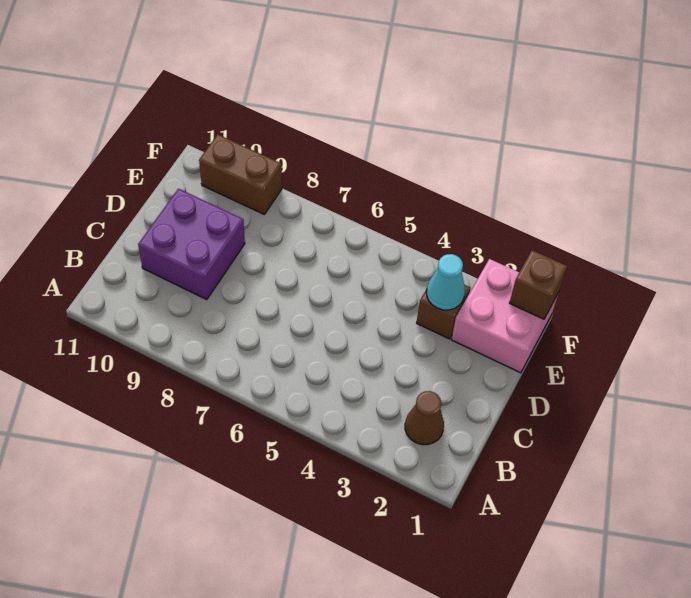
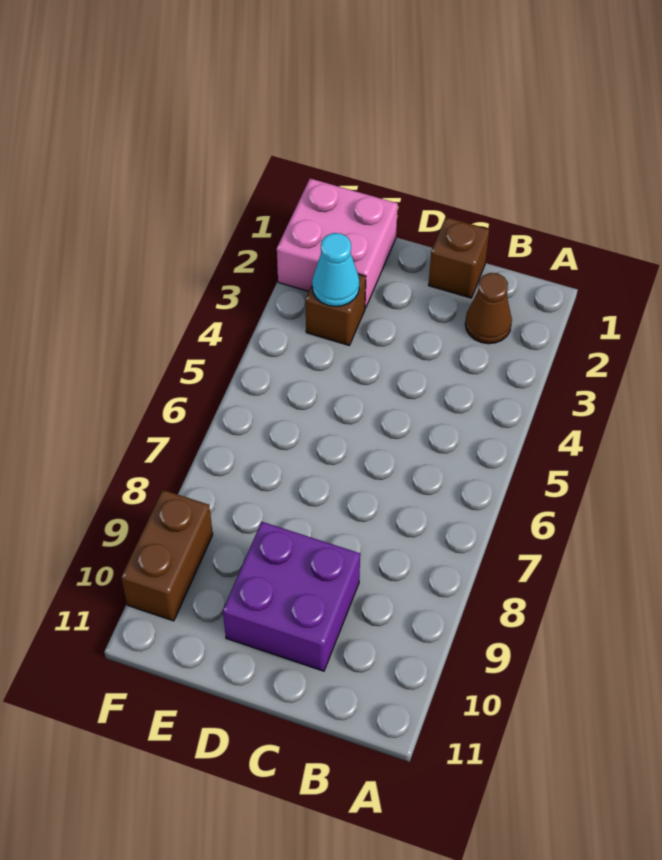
brown brick F1 level 2 -> brown brick C1 level 1

